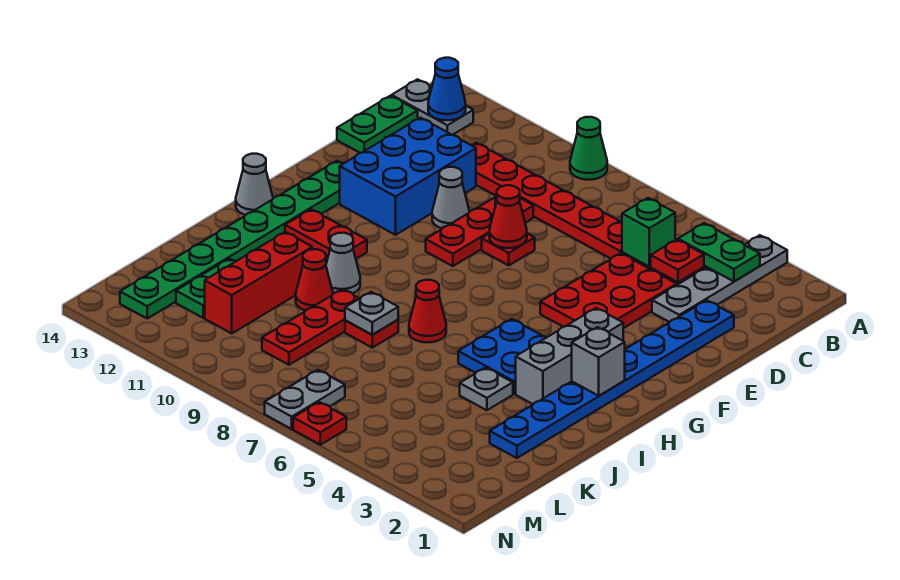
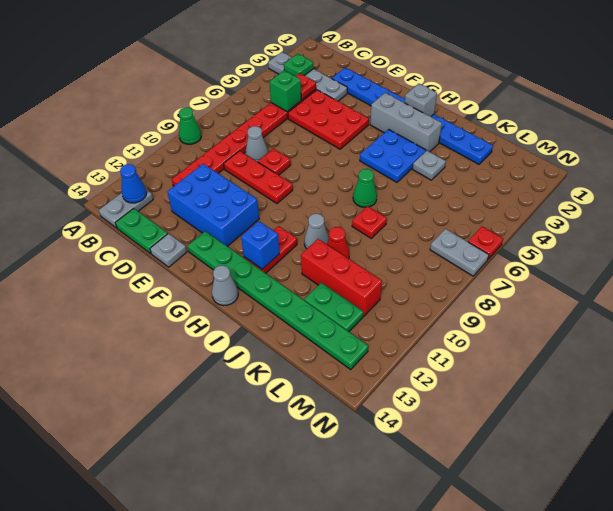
green plate B3:B4 level 2 -> green plate B3 level 2
red cone E8 level 2 -> none
grey cone E10 level 1 -> grey cone D8 level 1
none -> blue brick H12 level 2
red cone I7 level 1 -> green cone I7 level 1
grey plate J8 level 2 -> grey plate E14 level 1
red plate J9:L9 level 1 -> none

